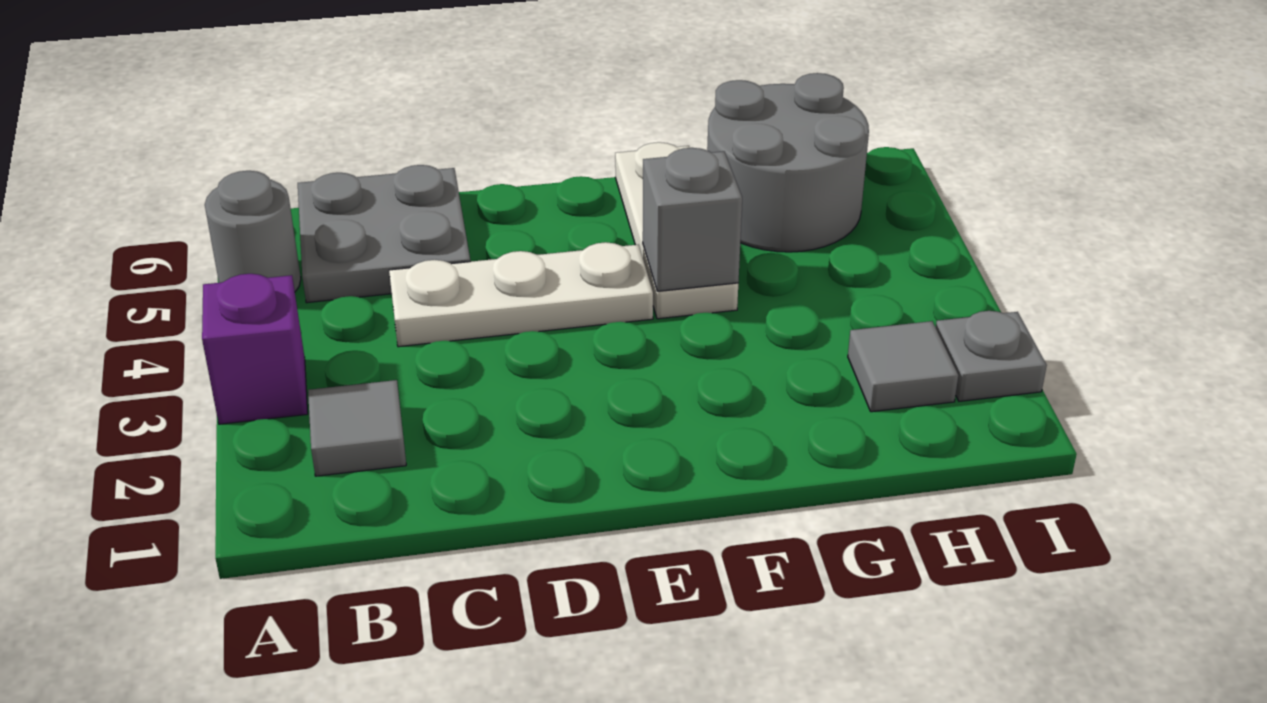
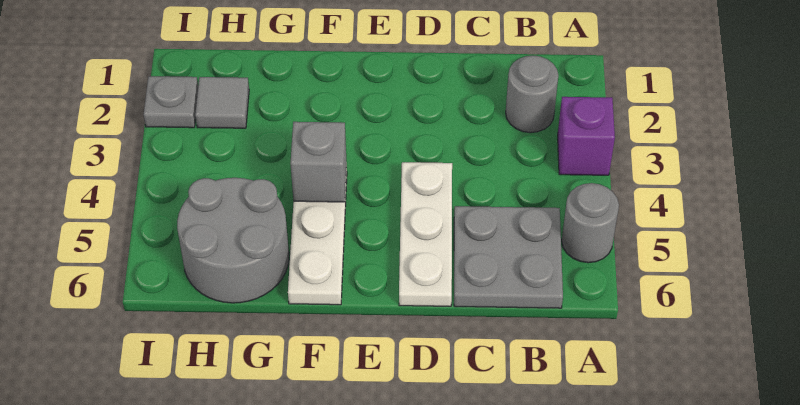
grey tile B2 level 1 -> grey round brick B2 level 1
white plate C4:E4 level 1 -> white plate D4:D6 level 1

